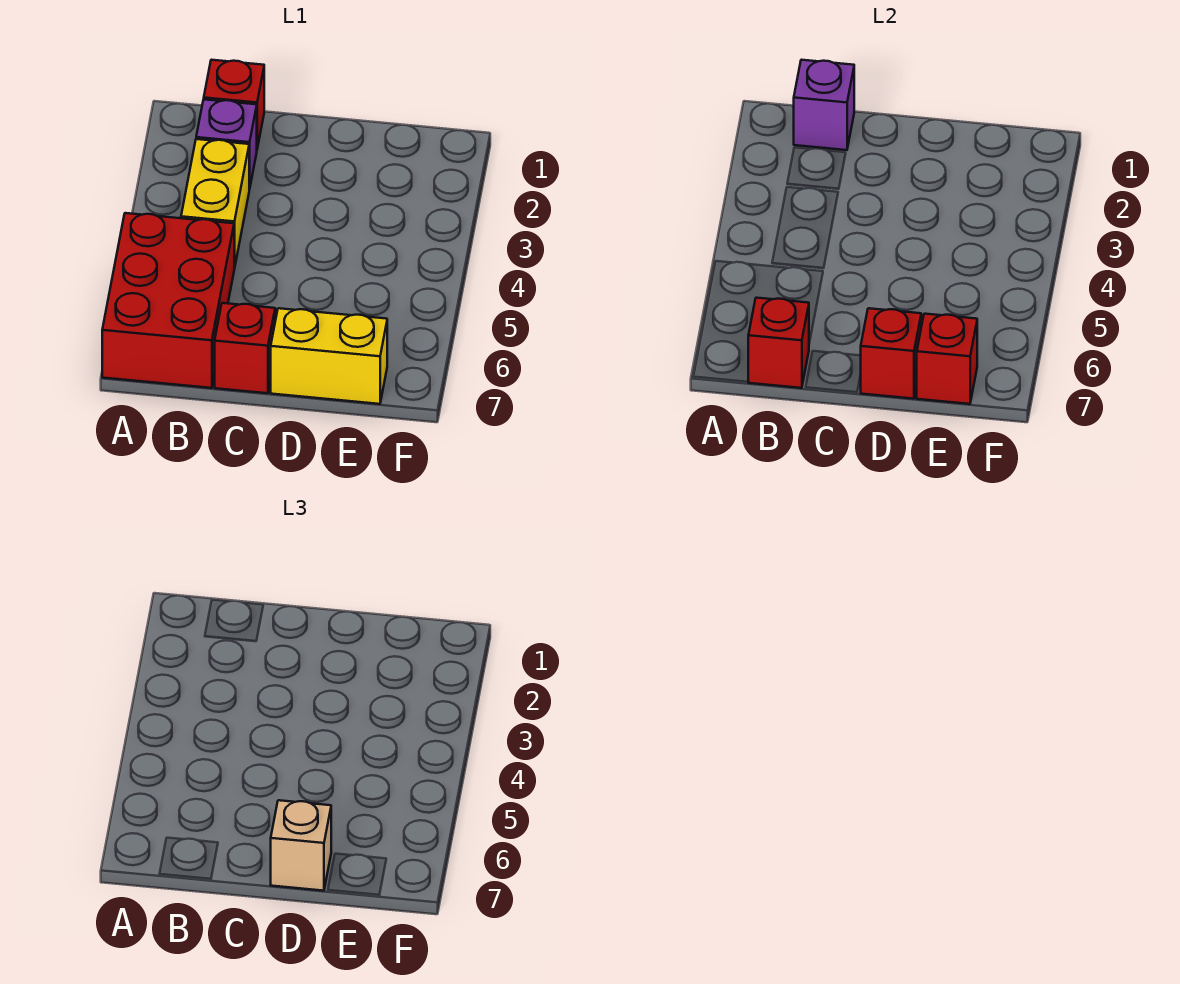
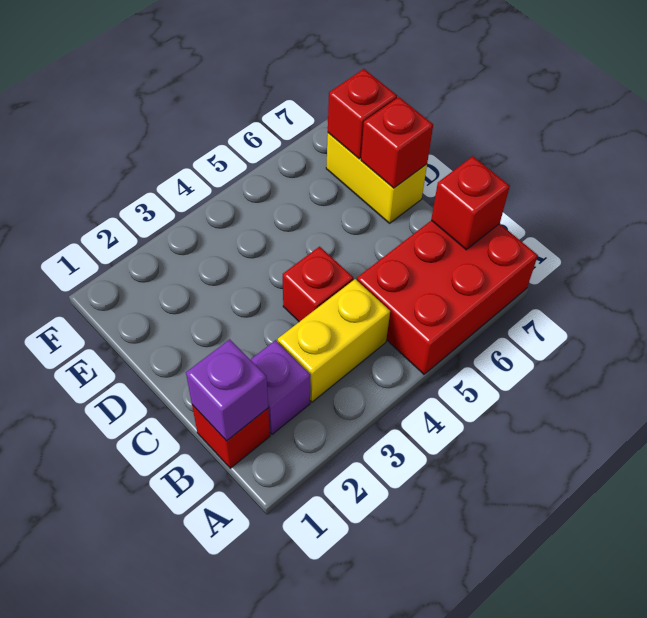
red brick C7 level 1 -> red brick C4 level 1
tan brick D7 level 3 -> none

